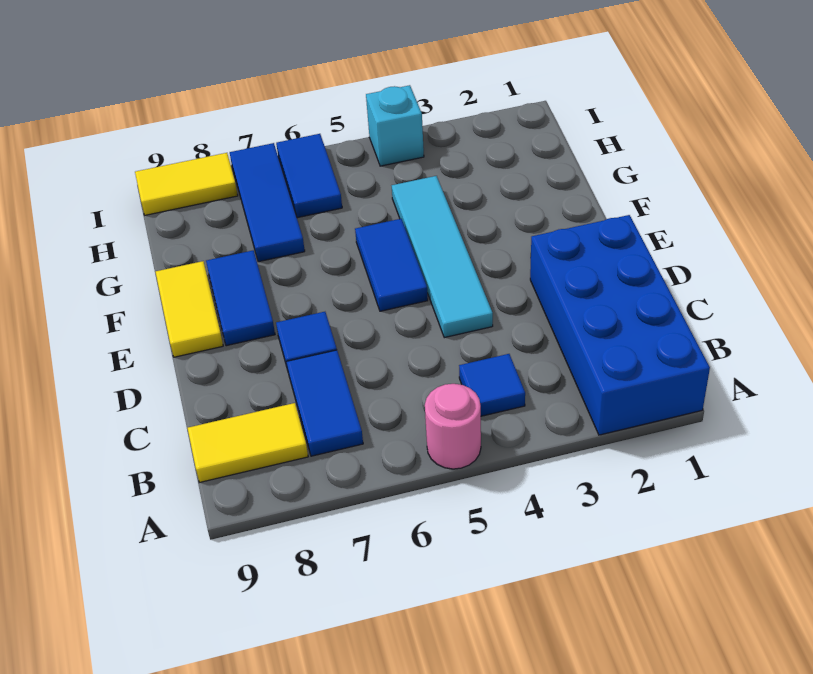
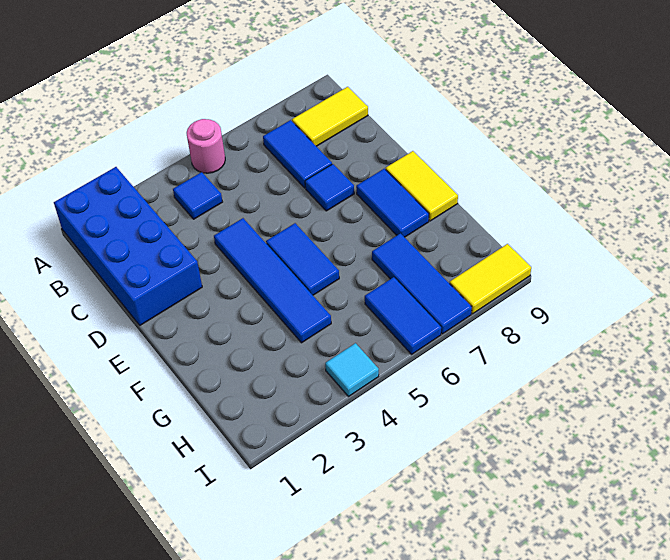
cyan tile D4:G4 level 1 -> blue tile D4:G4 level 1
cyan brick I4 level 1 -> cyan tile I4 level 1

